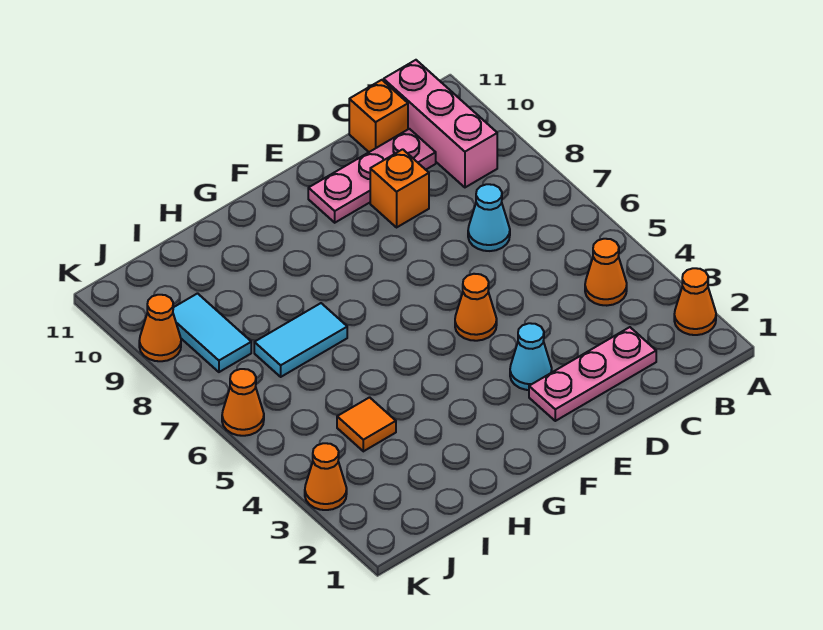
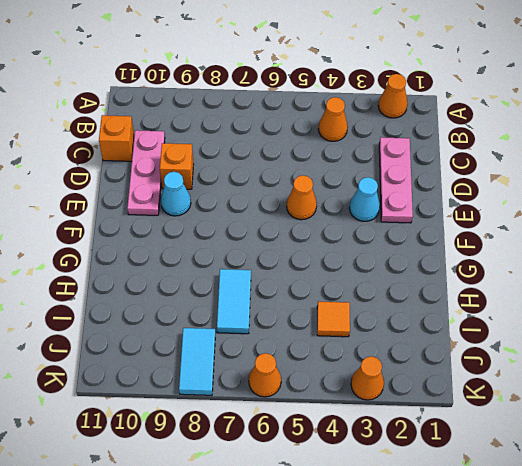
pink brick B9:B11 level 1 -> none
cyan cone C7 level 1 -> cyan cone E9 level 1
cyan tile J8:J9 level 1 -> cyan tile J8:K8 level 1
orange cone K9 level 1 -> none

